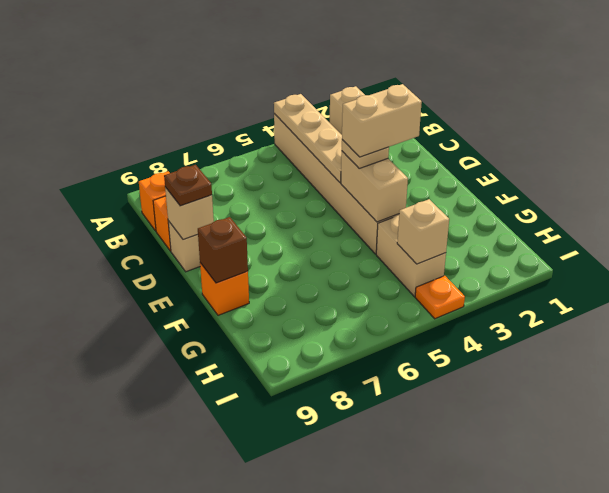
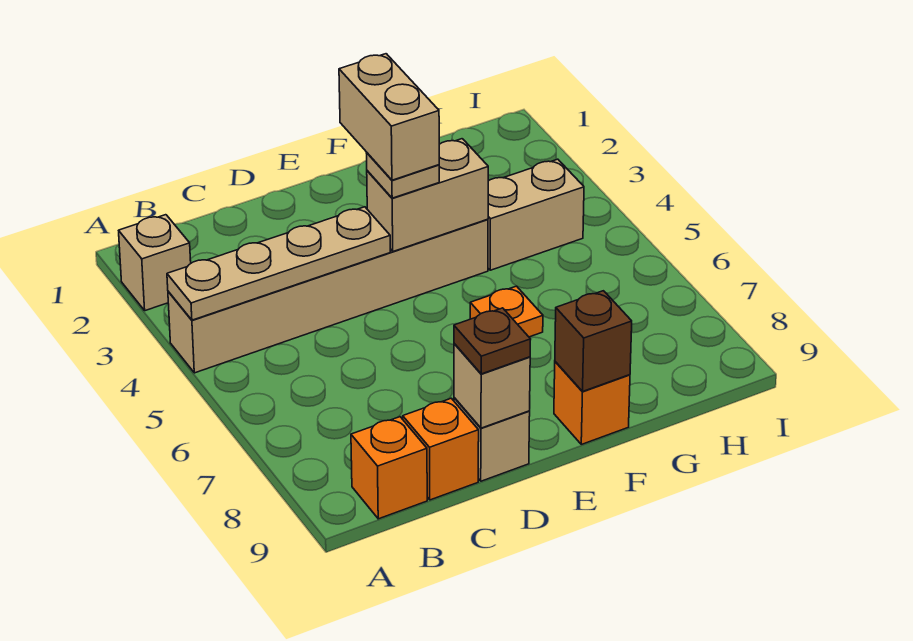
tan brick H4 level 2 -> none
orange plate I4 level 1 -> orange plate F6 level 1

